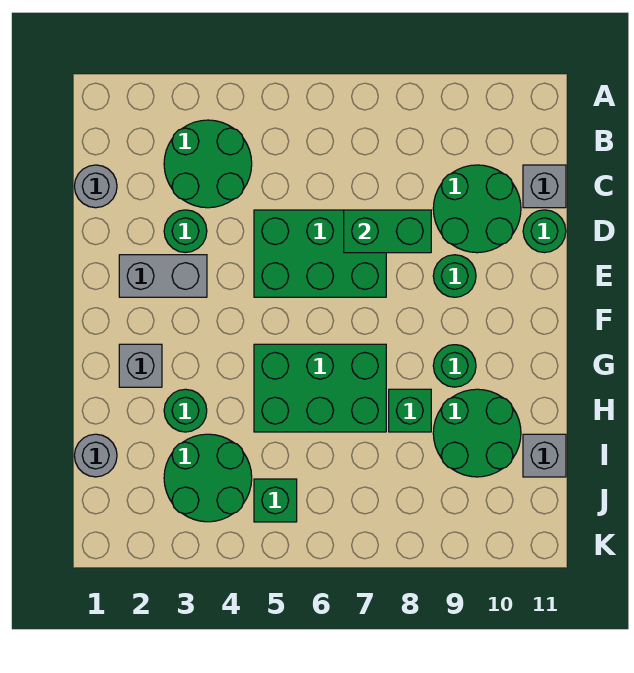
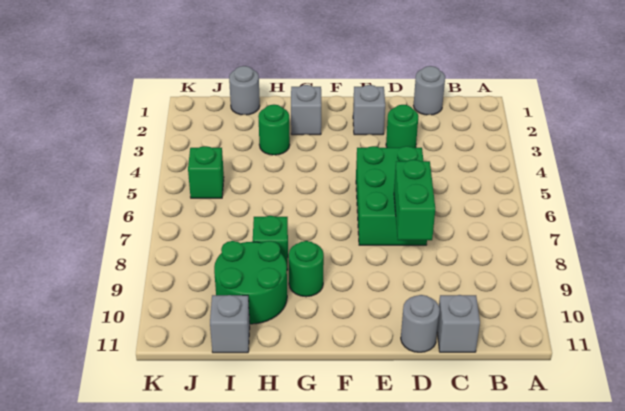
green round brick B3:C4 level 1 -> none
green round brick C9:D10 level 1 -> none
green round brick D11 level 1 -> grey round brick D11 level 1
grey brick E2:E3 level 1 -> grey brick E2 level 1
green round brick E9 level 1 -> none
green brick G5:H7 level 1 -> none
green round brick I3:J4 level 1 -> none

